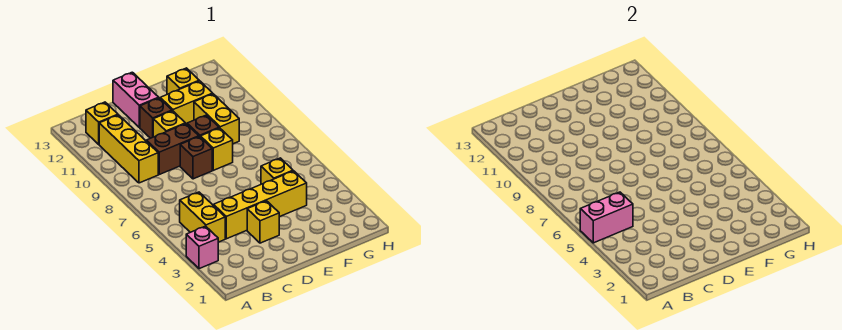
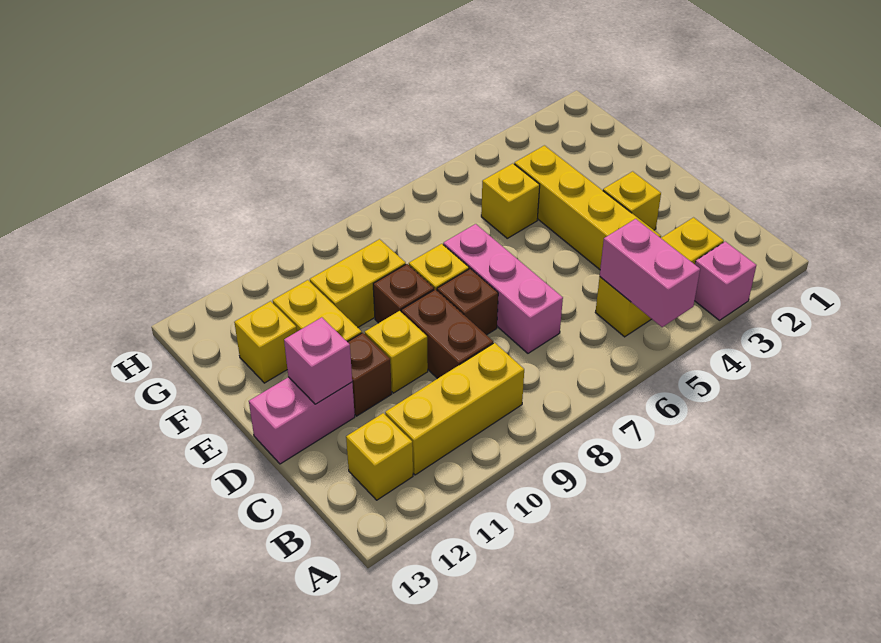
yellow brick B4:B5 level 1 -> yellow brick B3:B5 level 1
none -> pink brick C7:E7 level 1
none -> pink brick D12 level 2

